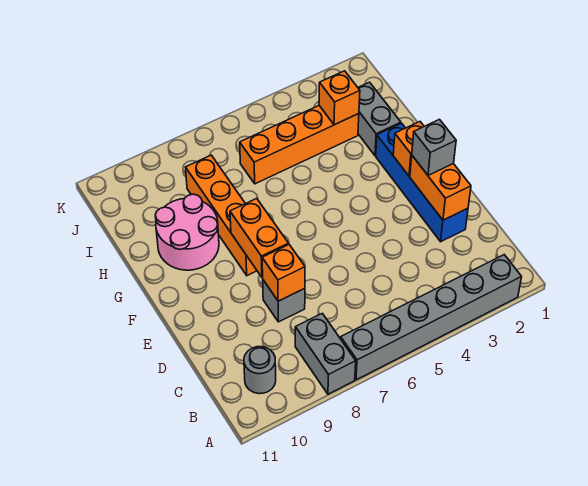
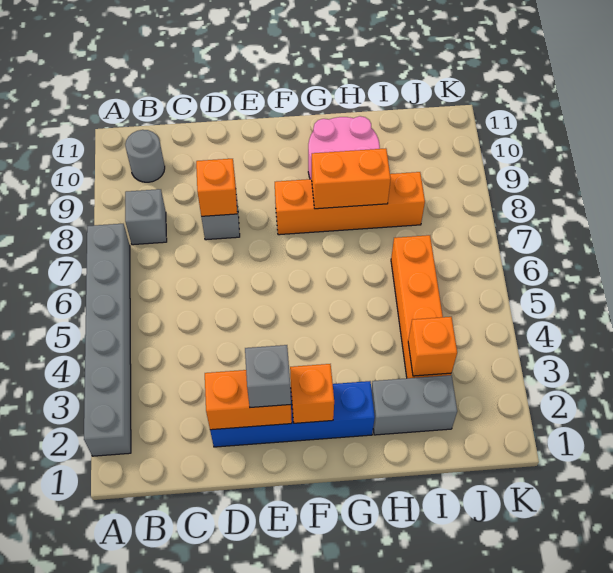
grey brick A8:B8 level 1 -> grey brick B8 level 1
orange brick E8:F8 level 2 -> orange brick G8:H8 level 2

